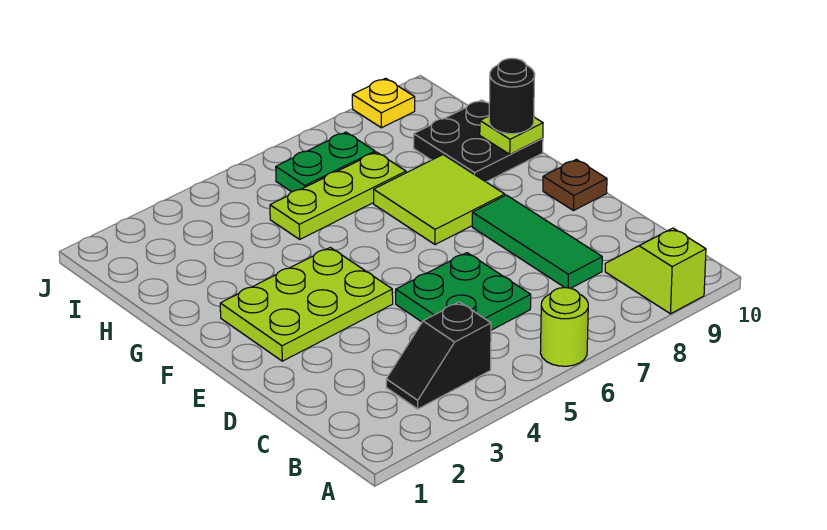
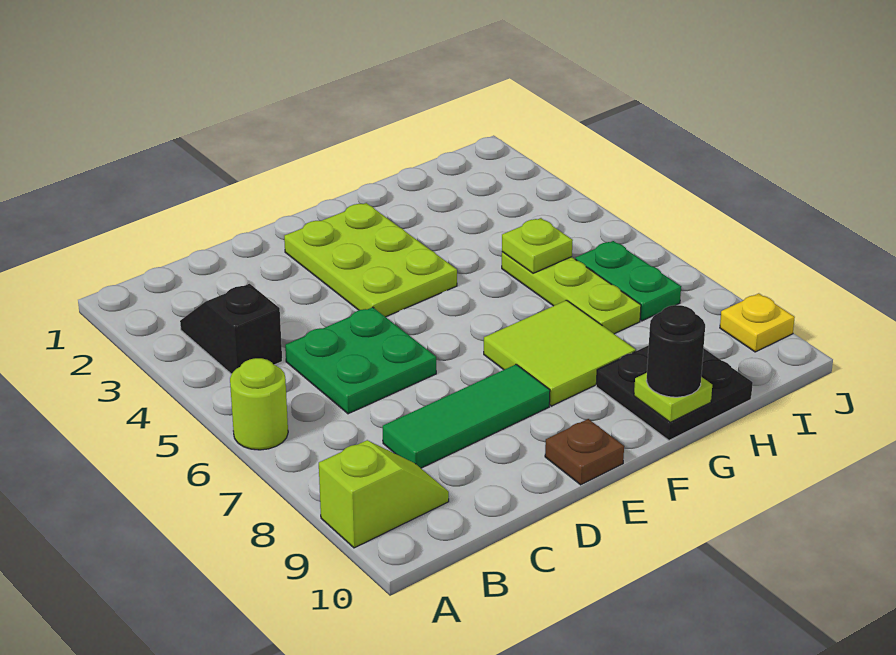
none -> lime plate H5 level 2

